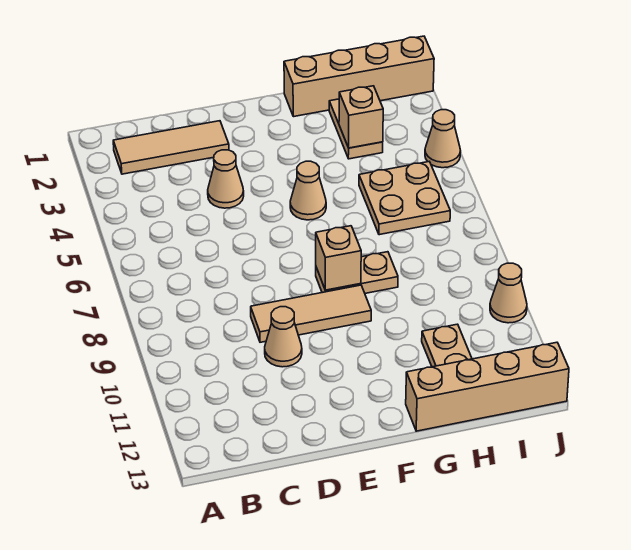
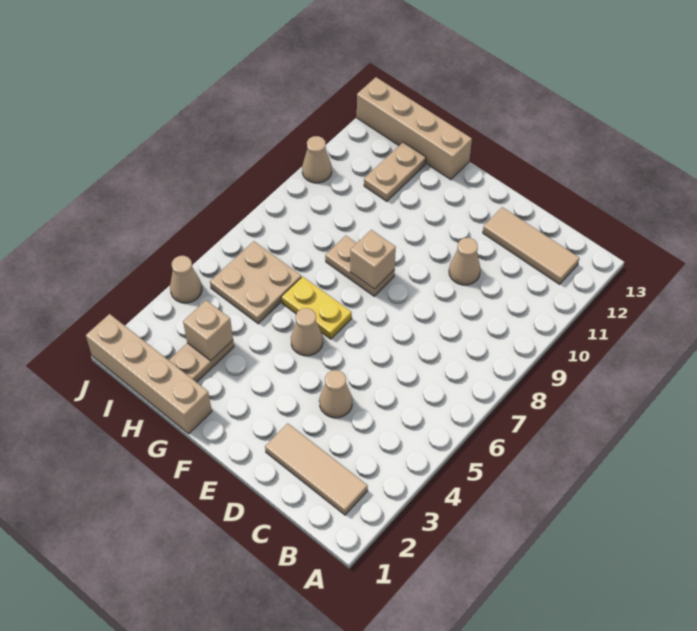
tan tile D9:F9 level 1 -> tan tile B12:D12 level 1
none -> yellow plate F6:G6 level 1

